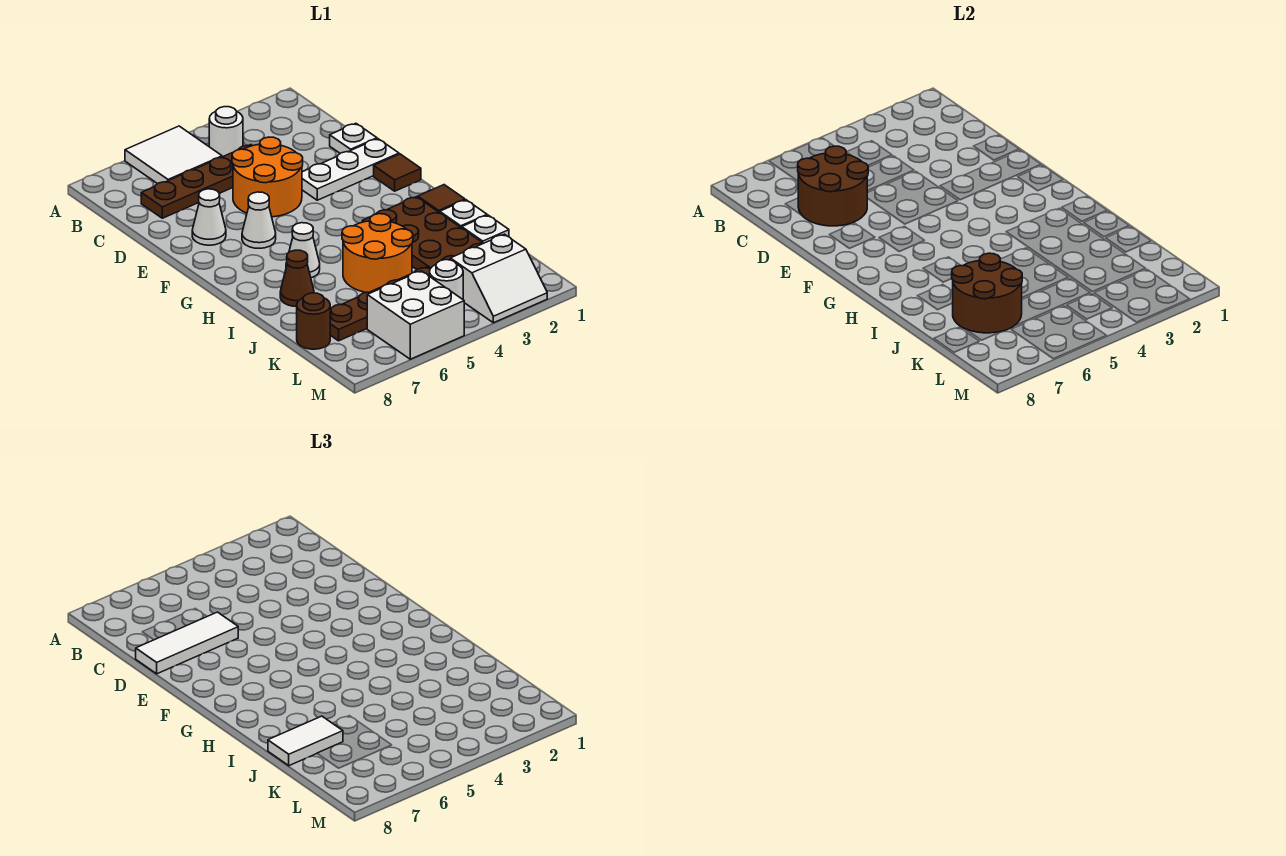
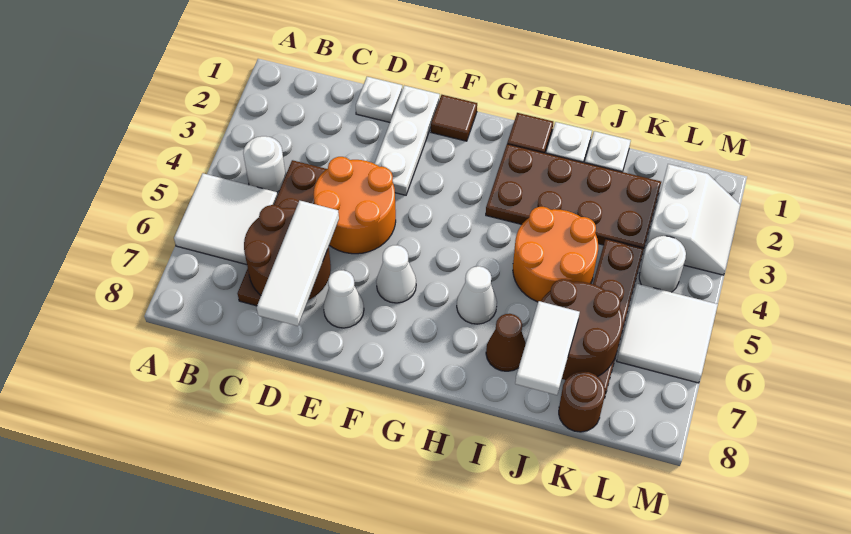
white brick L5:M6 level 1 -> white tile L5:M6 level 1

